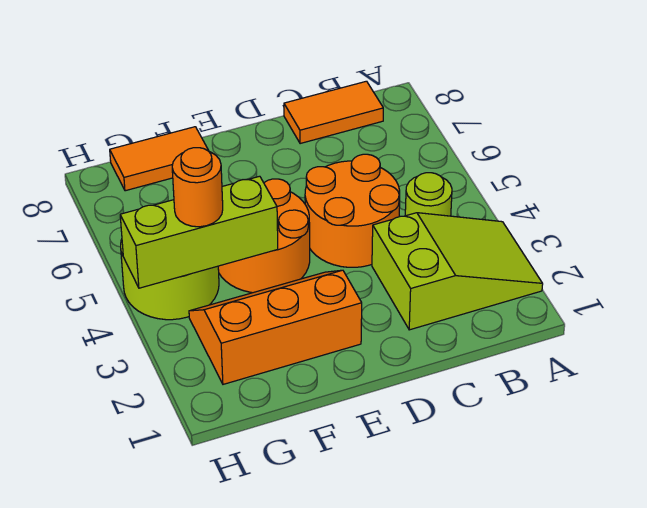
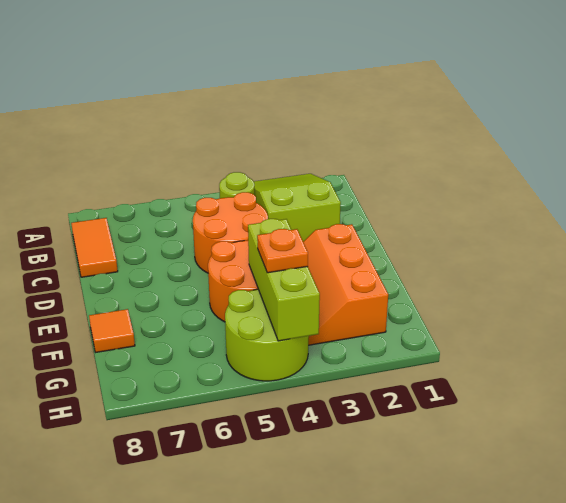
orange tile F8:G8 level 1 -> orange tile F8 level 1
orange round brick G4 level 3 -> orange plate G4 level 3

